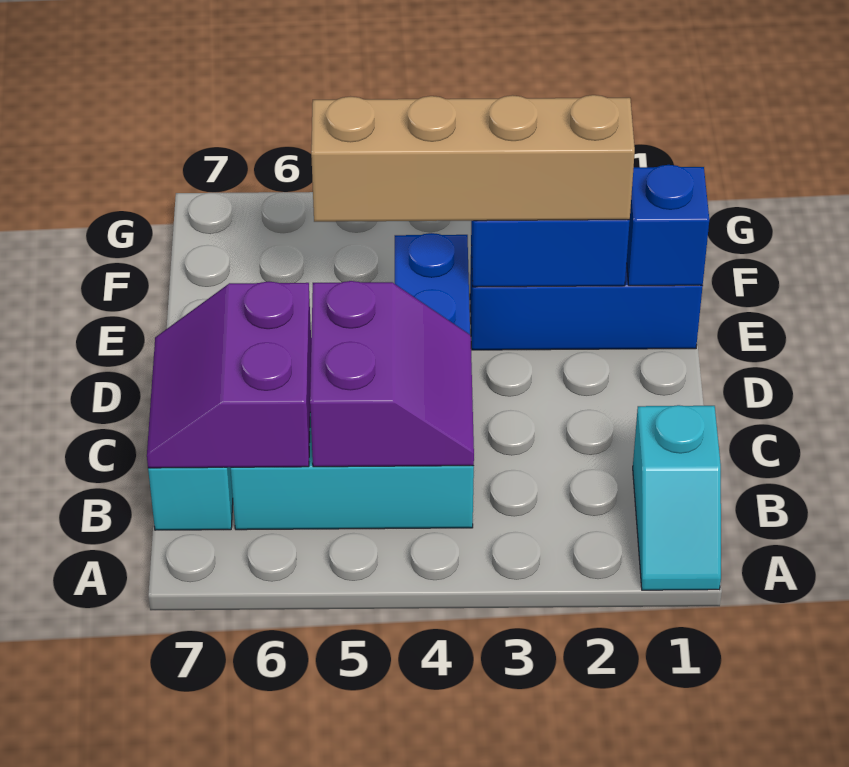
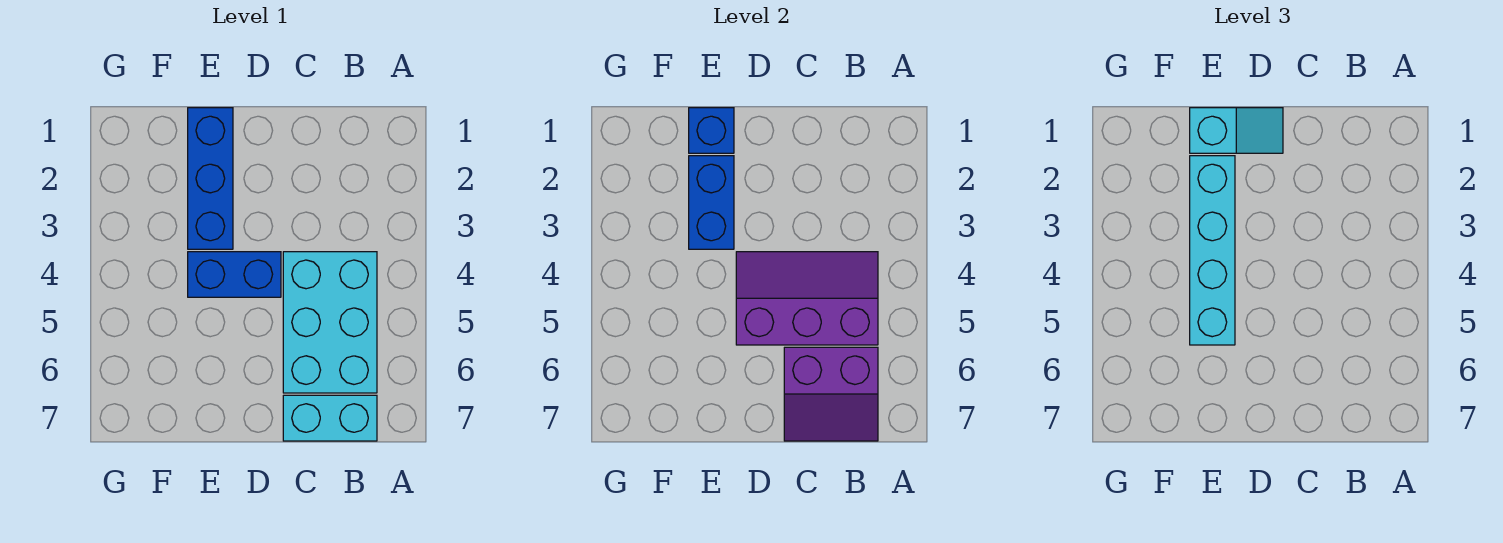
cyan slope A1:B1 level 1 top B -> cyan slope D1:E1 level 3 top E
purple slope B4:C5 level 2 top 5 -> purple slope B4:D5 level 2 top 5
tan brick E2:E5 level 3 -> cyan brick E2:E5 level 3

